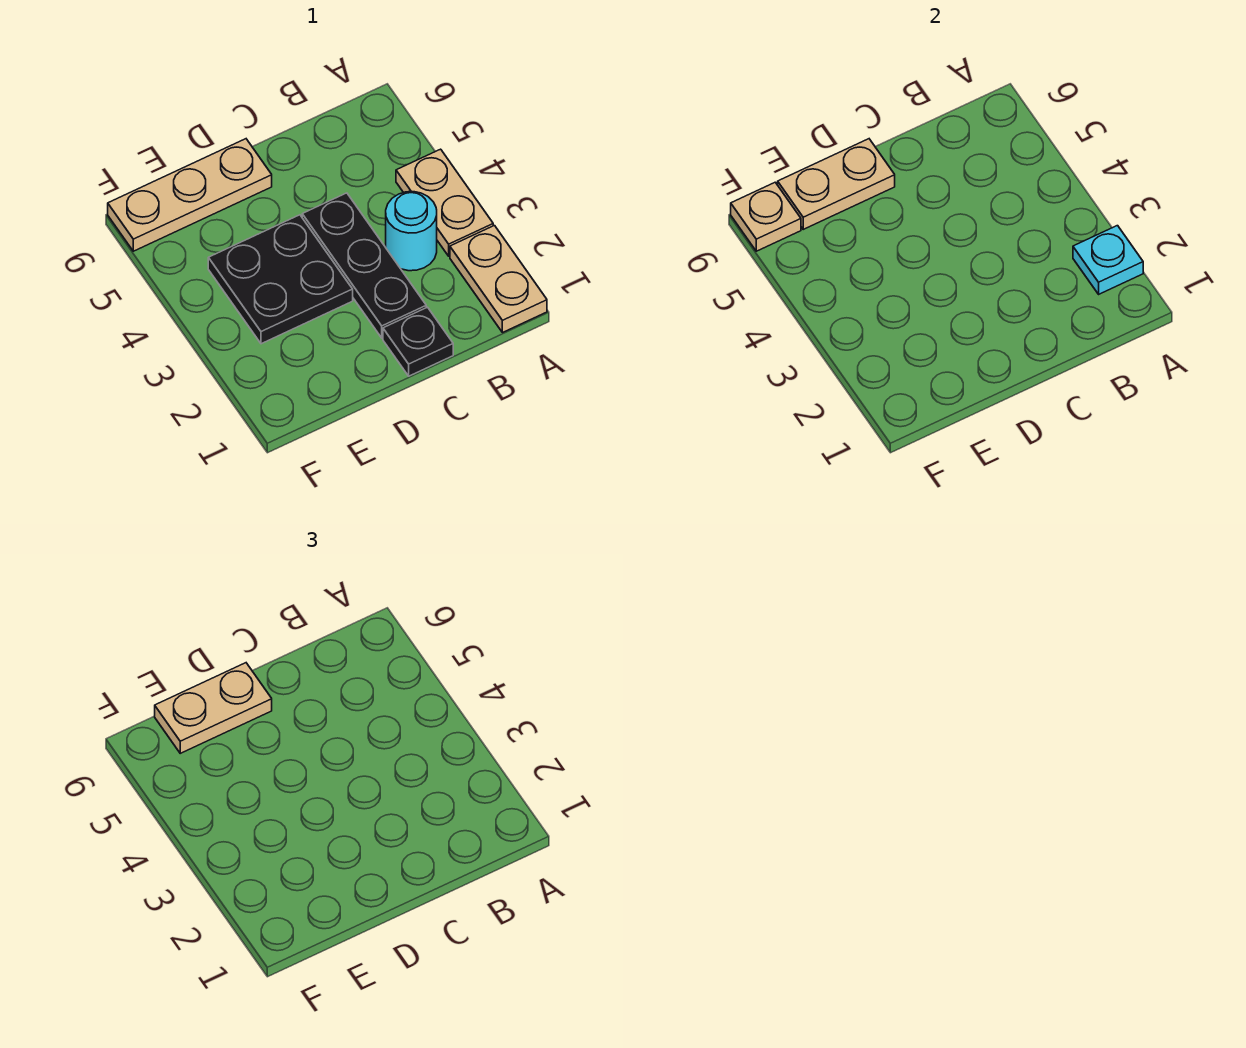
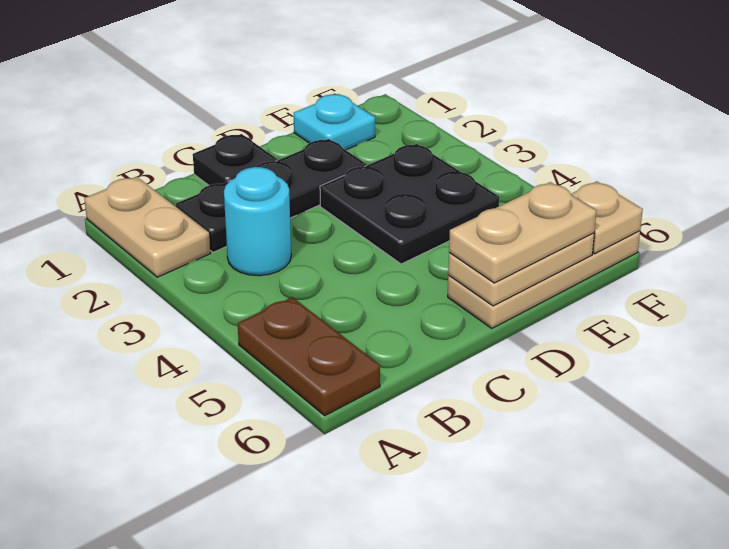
cyan plate A2 level 2 -> cyan plate E1 level 1
tan plate A3:A4 level 1 -> none
none -> brown plate A5:A6 level 1
black plate C2:C4 level 1 -> black plate B2:D2 level 1

